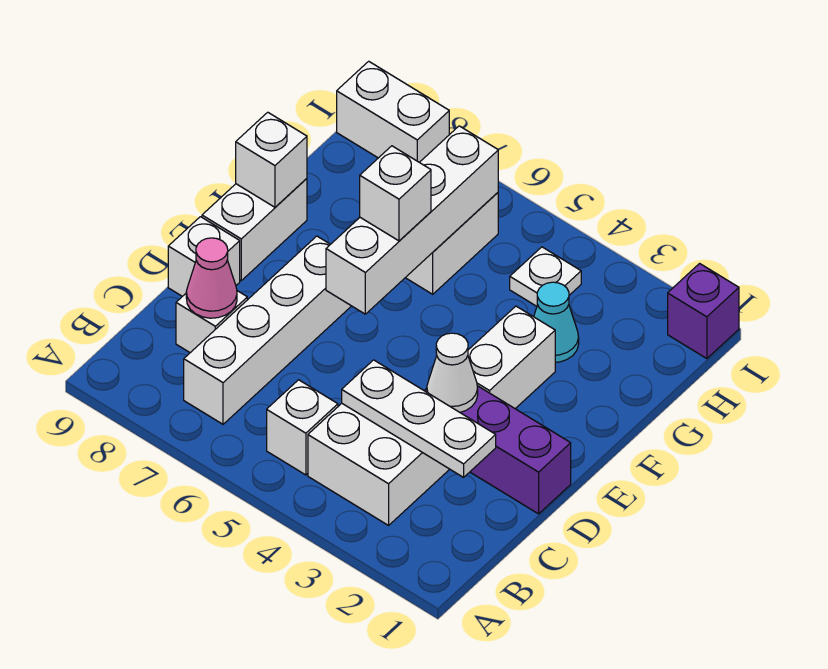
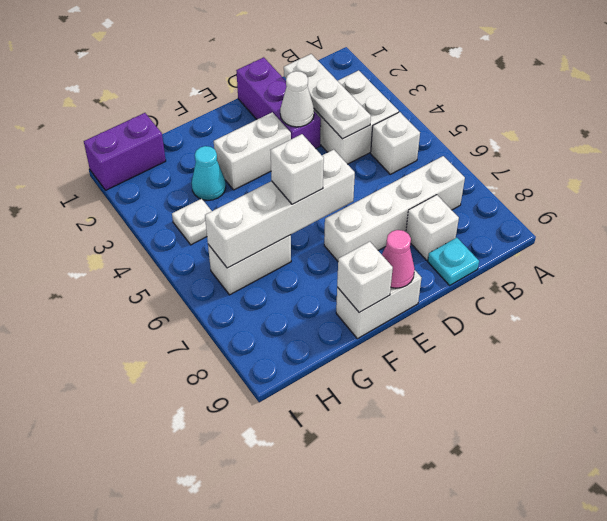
pink cone C8 level 2 -> pink cone E9 level 2
none -> cyan plate C9 level 1
white brick D9 level 1 -> none
purple brick I1 level 1 -> purple brick H1:I1 level 1
white brick I8:I9 level 1 -> none

